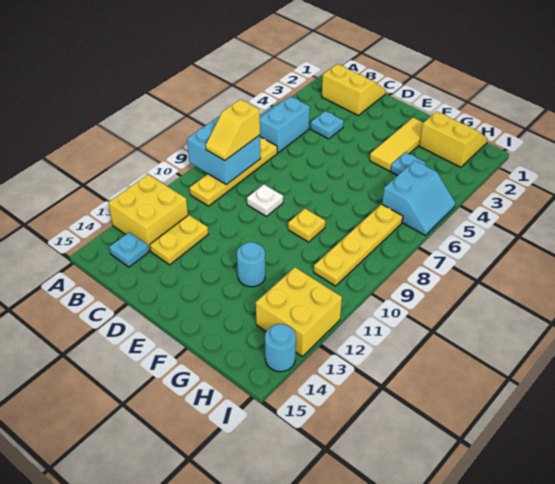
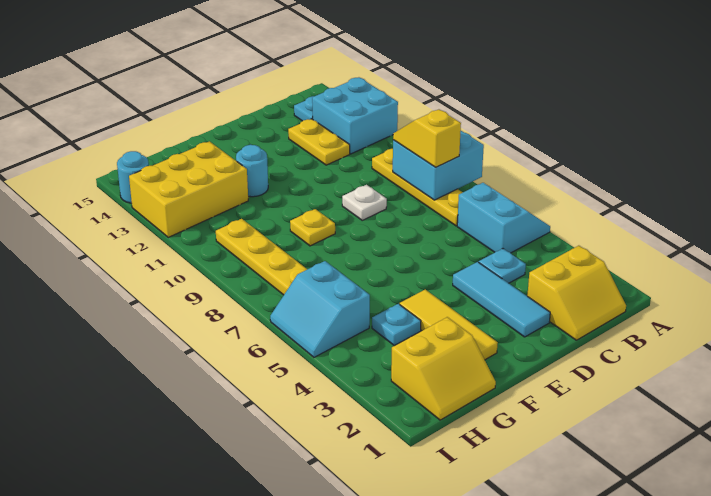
yellow brick A12:B13 level 1 -> cyan brick A12:B13 level 1
none -> cyan tile D2:D4 level 1
yellow brick H12:I13 level 1 -> yellow brick G12:I13 level 1

